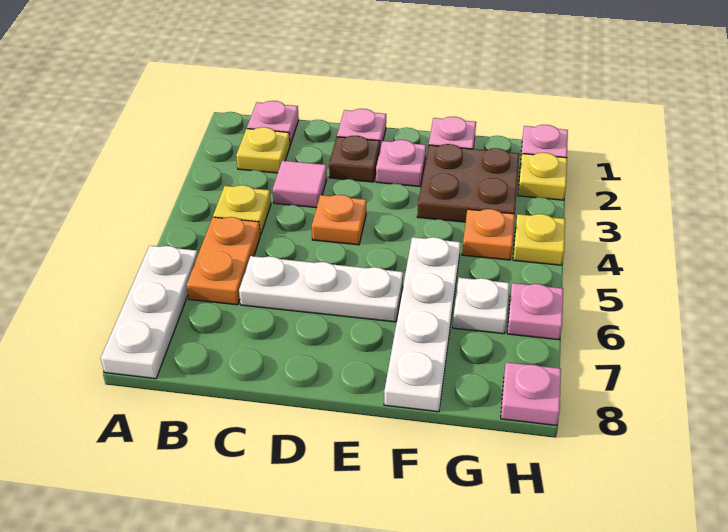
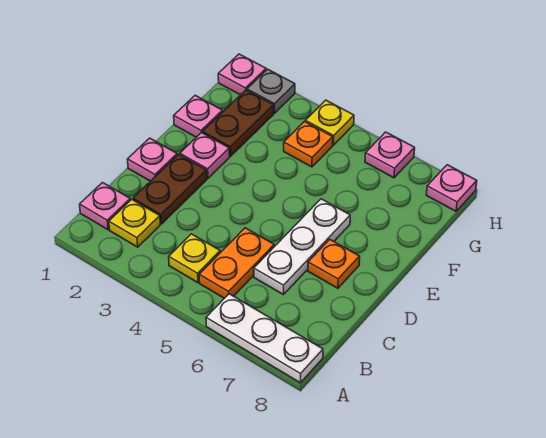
orange plate B5:B6 level 1 -> orange plate B5:C5 level 1
pink tile C3 level 1 -> none
brown plate D2 level 1 -> brown plate C2:D2 level 1
orange plate D4 level 1 -> orange plate D7 level 1
brown plate F2:G3 level 1 -> brown plate F2:G2 level 1
white plate F5:F8 level 1 -> none
white plate G6 level 1 -> none
yellow plate H2 level 1 -> grey plate H2 level 1

